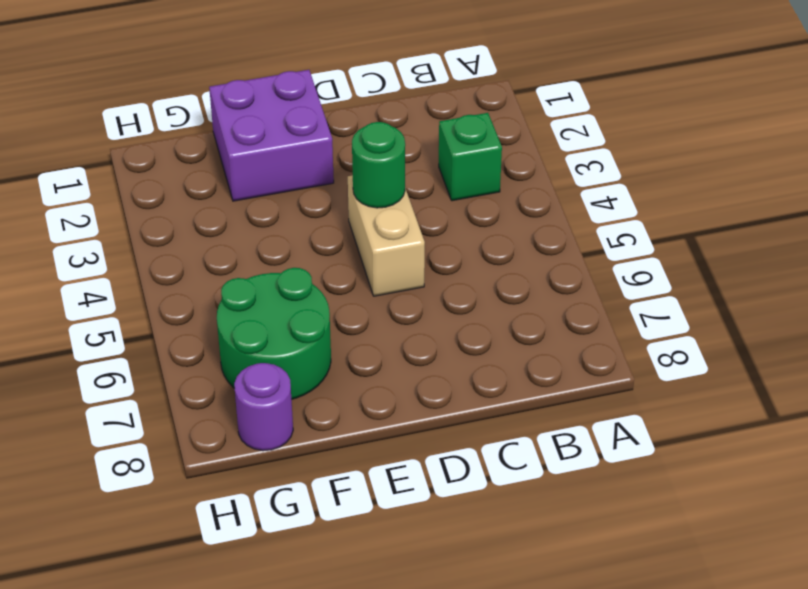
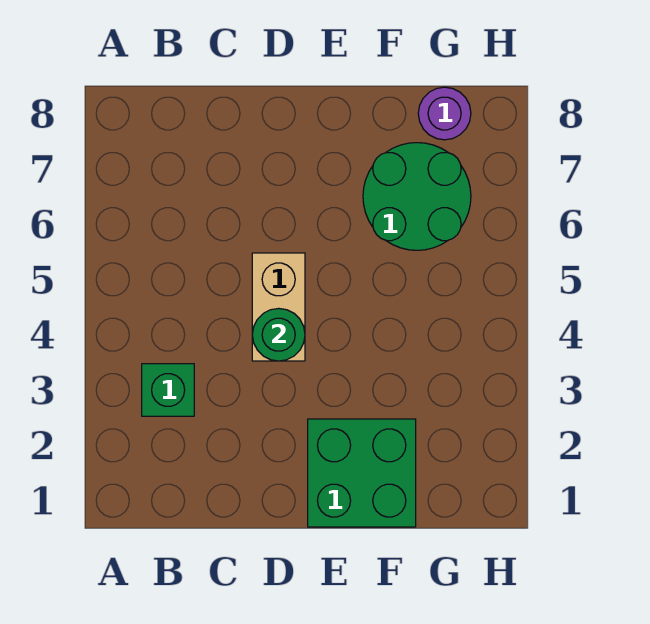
purple brick E1:F2 level 1 -> green brick E1:F2 level 1

